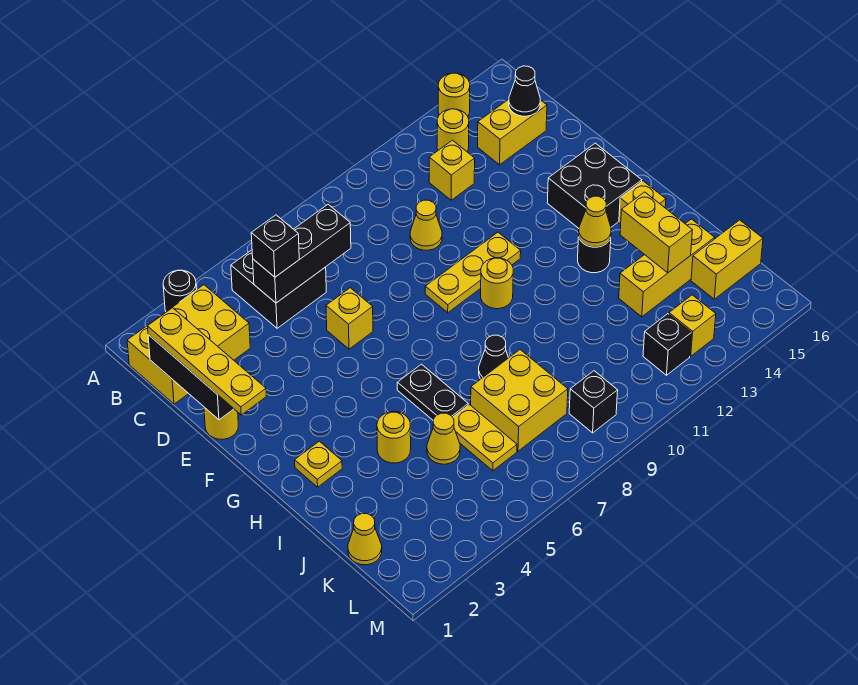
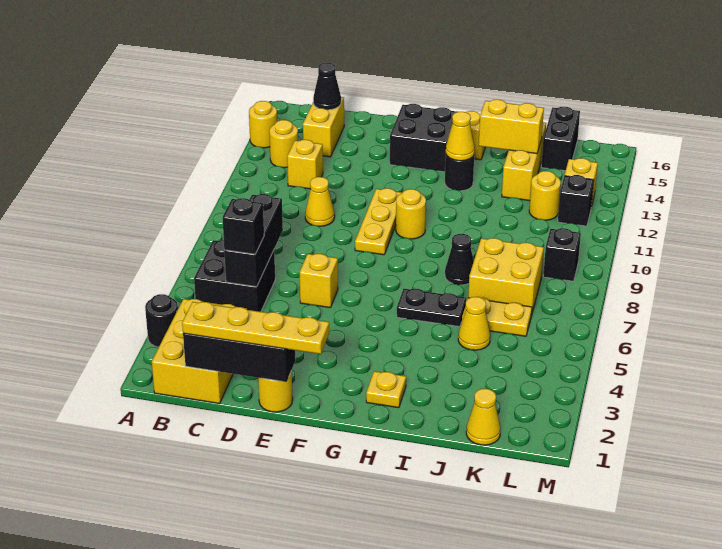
yellow round brick I4 level 1 -> yellow round brick K12 level 1
yellow brick K15:K16 level 1 -> black brick K15:K16 level 1

